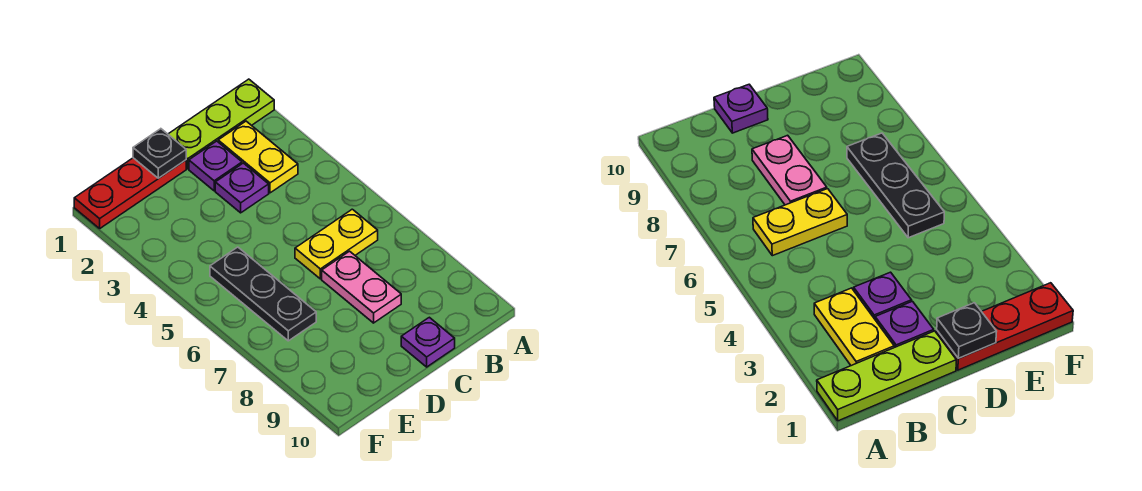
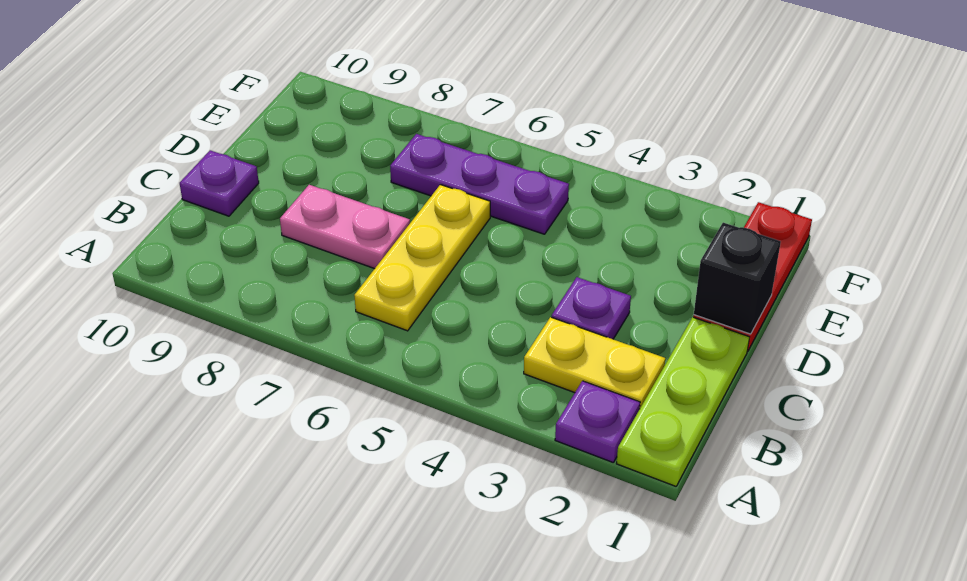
yellow plate B6:C6 level 1 -> yellow plate B6:D6 level 1
purple plate C2 level 1 -> purple plate A2 level 1
black plate D1 level 2 -> black brick D1 level 2
black plate E5:E7 level 1 -> purple plate E5:E7 level 1

